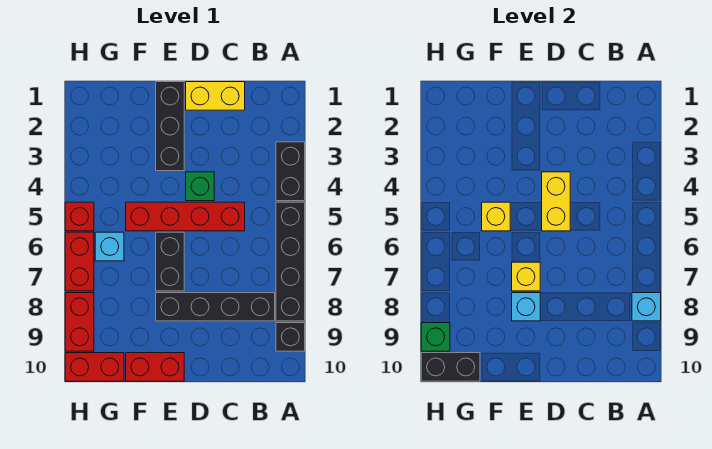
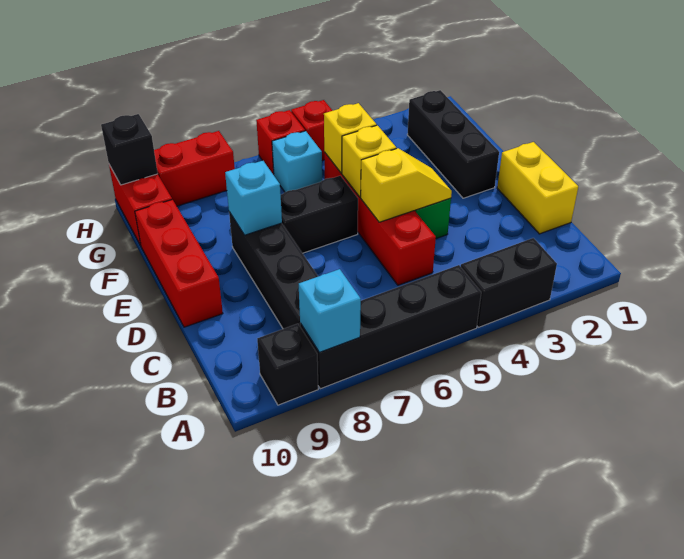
yellow brick D4:D5 level 2 -> yellow slope D4:D5 level 2 top 5
black brick E1:E3 level 1 -> black brick E2:G2 level 1
yellow brick E7 level 2 -> yellow brick E5 level 2
red brick E10:F10 level 1 -> red brick D10:F10 level 1
black brick G10:H10 level 2 -> black brick H10 level 2
red brick H6:H7 level 1 -> red brick H6 level 1
green brick H9 level 2 -> none

